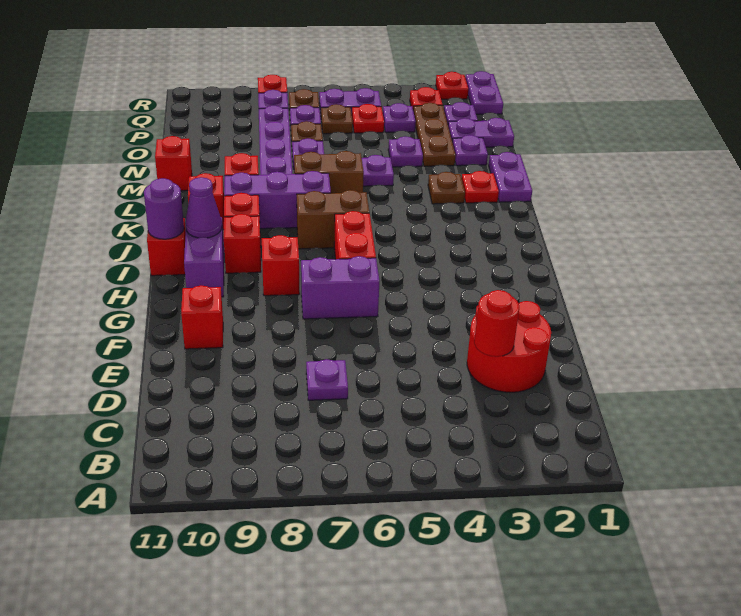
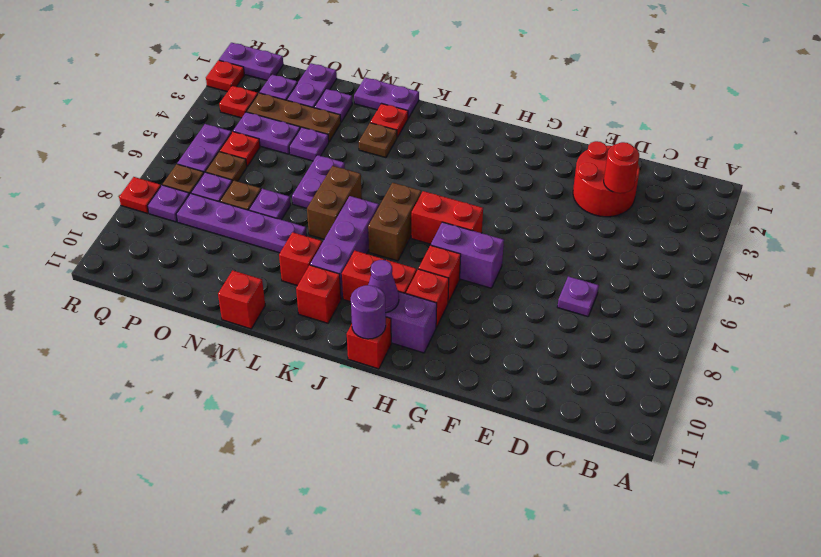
red brick F10 level 1 -> red brick H9 level 1
purple brick G6:G7 level 1 -> purple brick G7:H7 level 1
purple plate P4 level 1 -> purple plate O4:P4 level 1

